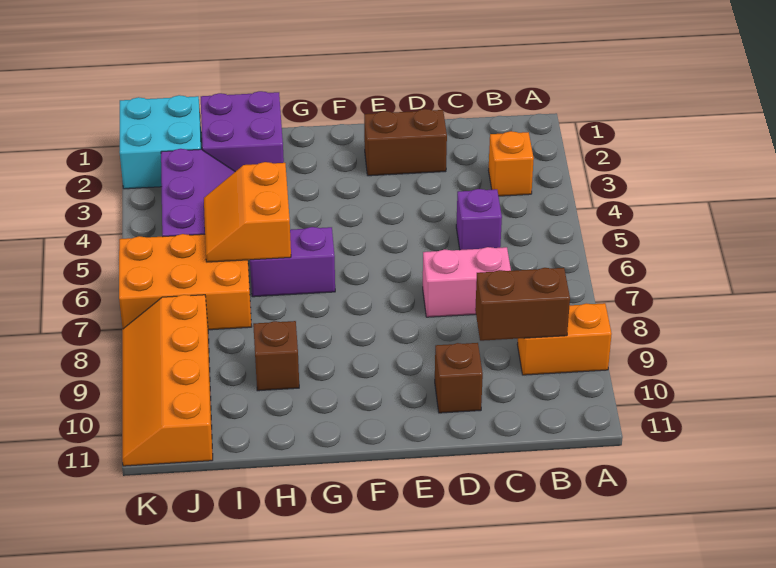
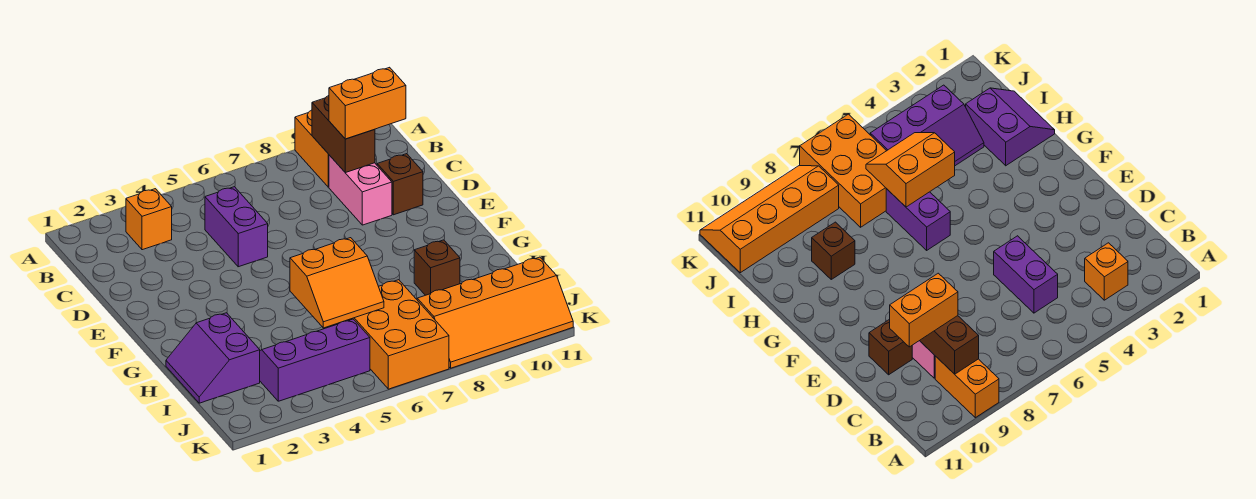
purple brick C5 level 1 -> purple brick C5:D5 level 1
pink brick C7:D7 level 1 -> pink brick C9:D9 level 1
none -> orange brick C9:C10 level 3
brown brick D2:E2 level 1 -> none
purple brick H1:I2 level 1 -> purple slope H1:I2 level 1 top 2
cyan brick J1:K2 level 1 -> none

